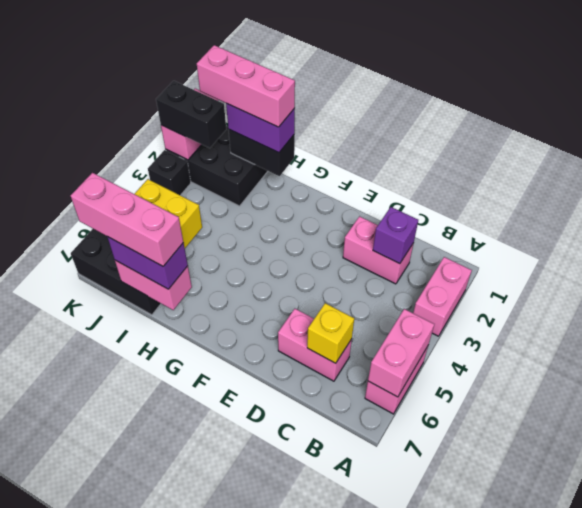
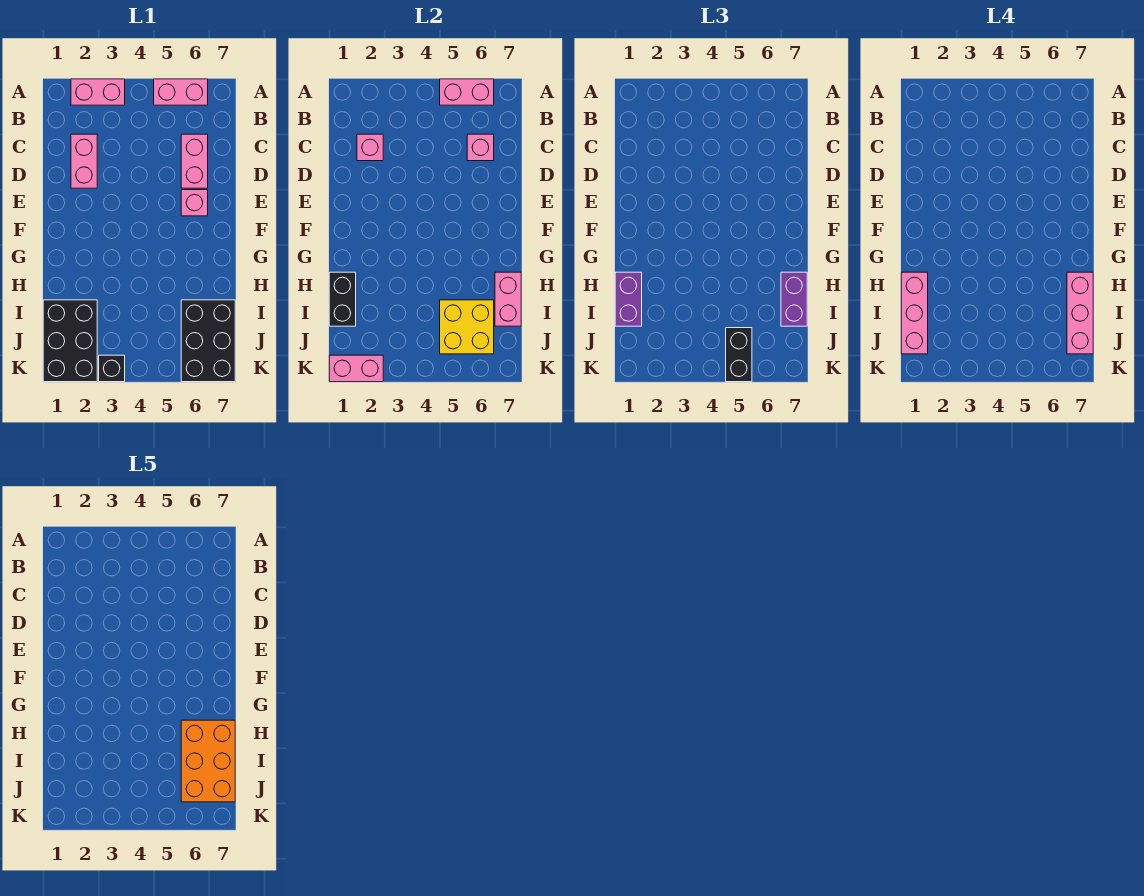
purple brick C2 level 2 -> pink brick C2 level 2
yellow brick C6 level 2 -> pink brick C6 level 2
none -> pink brick E6 level 1
none -> orange brick H6:J7 level 5
black brick J2:K2 level 3 -> black brick J5:K5 level 3

